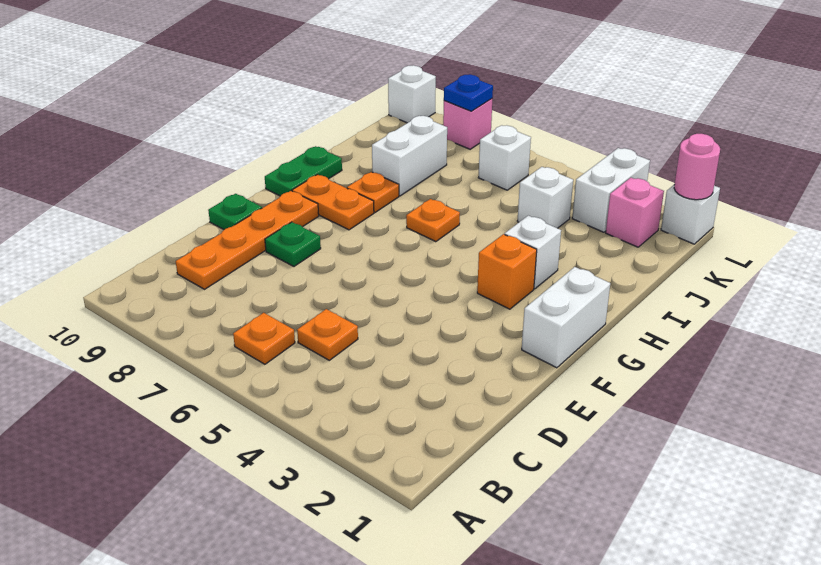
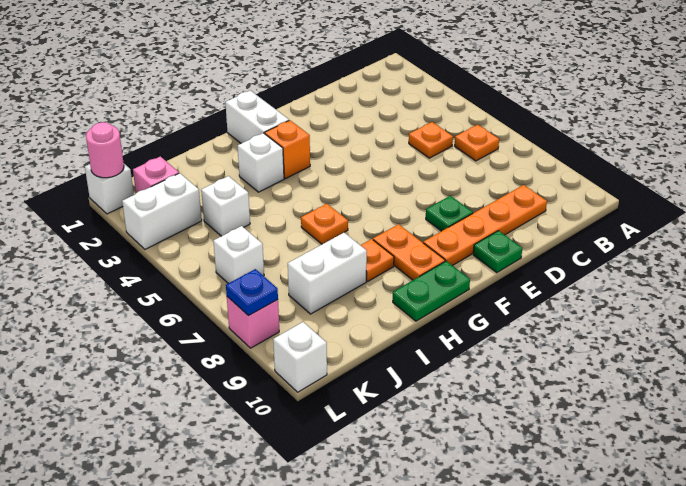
white brick F1:G1 level 1 -> white brick G1:G2 level 1

